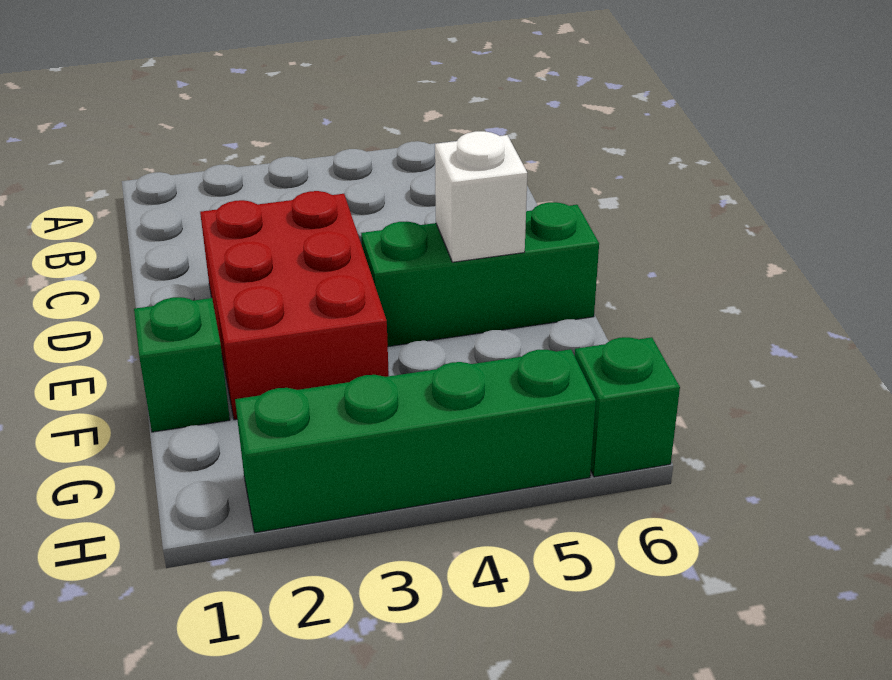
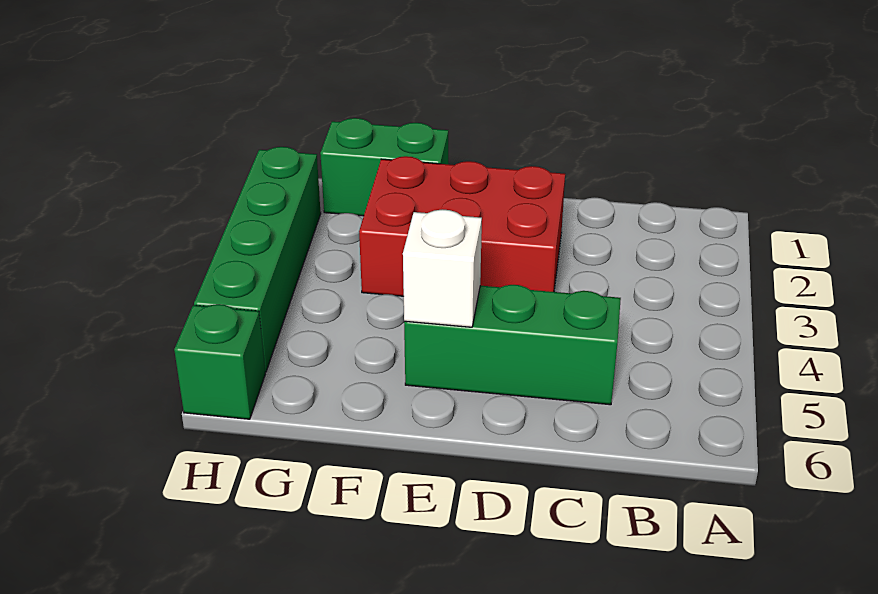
green brick E4:E6 level 1 -> green brick C5:E5 level 1
green brick F1 level 1 -> green brick F1:G1 level 1

